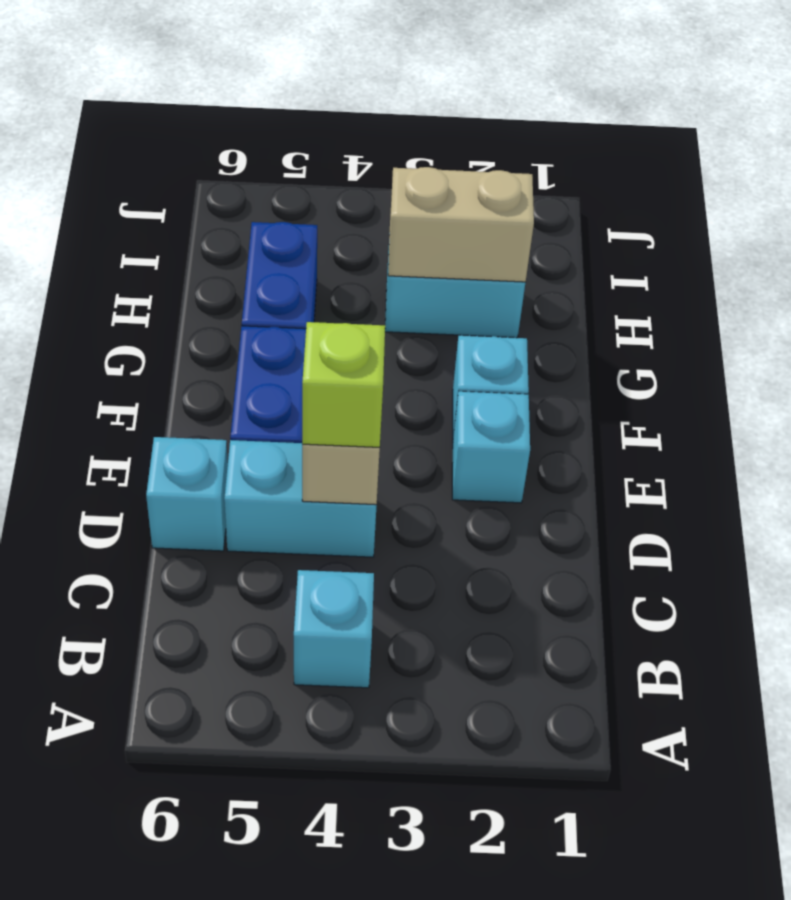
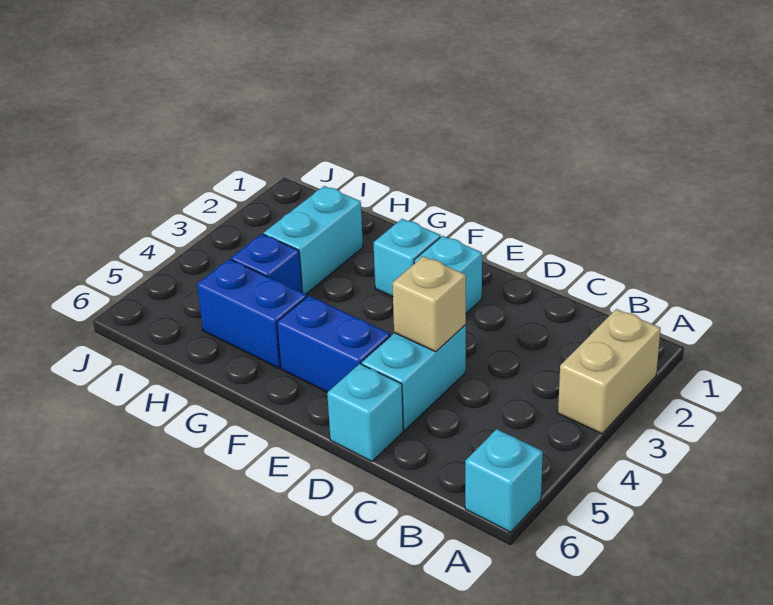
cyan brick B4 level 1 -> cyan brick A6 level 1
lime brick D4 level 3 -> none
tan brick H2:H3 level 2 -> tan brick A2:A3 level 1
none -> blue brick H4 level 1

